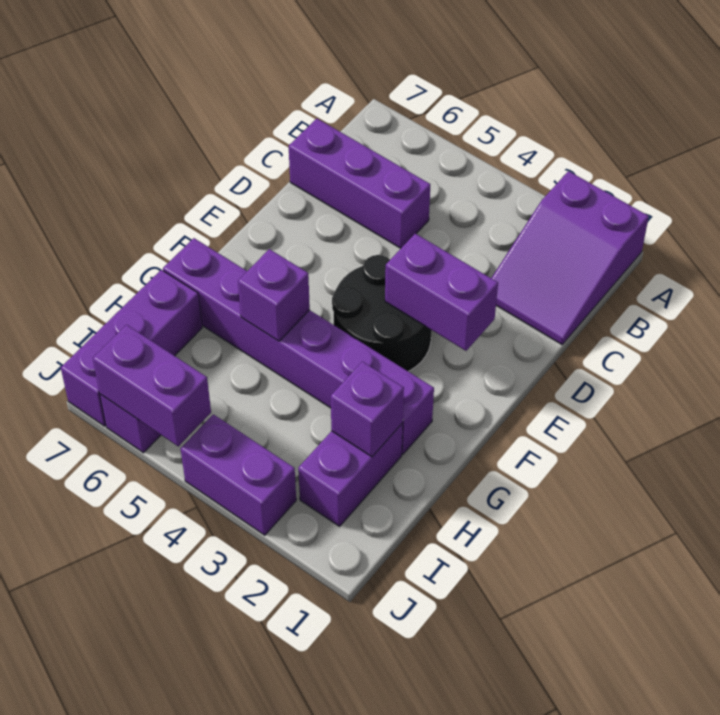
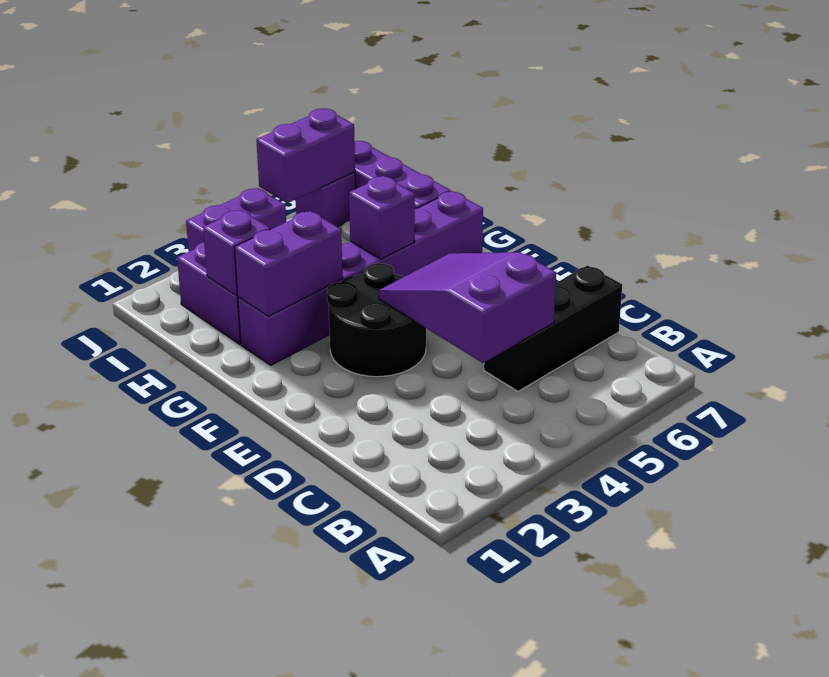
purple slope A1:C2 level 1 top A -> purple slope C4:E5 level 2 top C
purple brick C5:C7 level 1 -> black brick C5:C7 level 1
purple brick E2:E3 level 2 -> purple brick G2:G3 level 2

